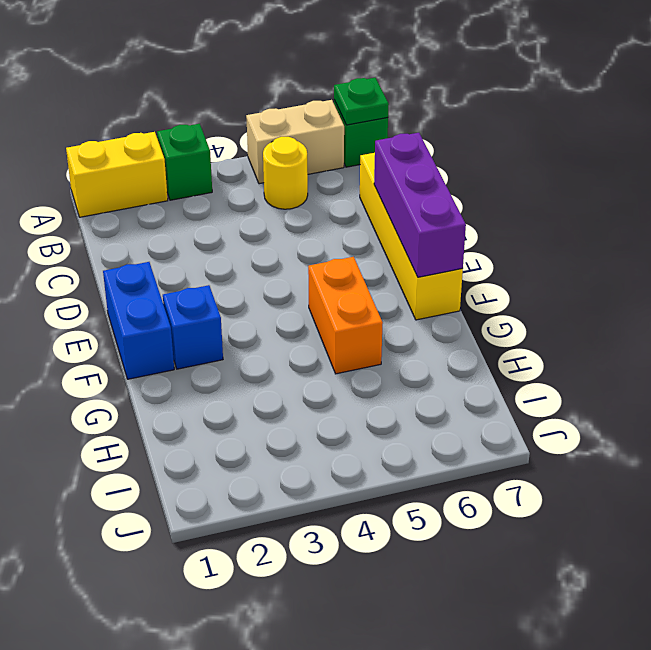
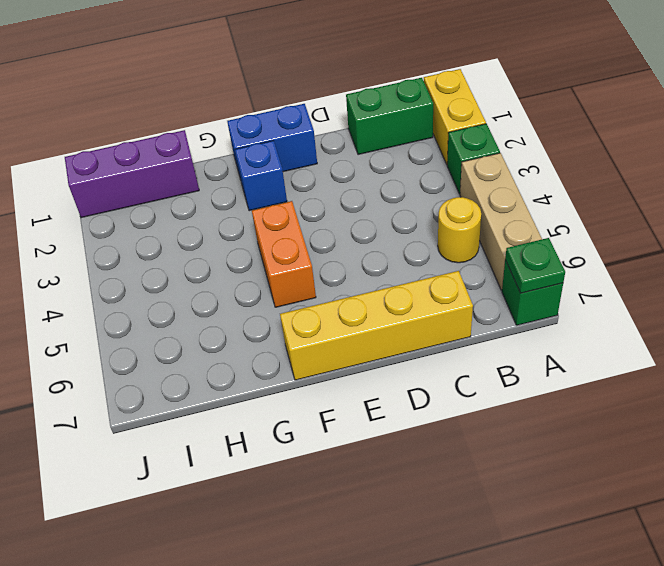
tan brick A5:A6 level 1 -> tan brick A4:A6 level 1
none -> green brick B1:C1 level 1
purple brick D7:F7 level 2 -> purple brick H1:J1 level 1
orange brick F5:G5 level 1 -> orange brick F4:F5 level 1

